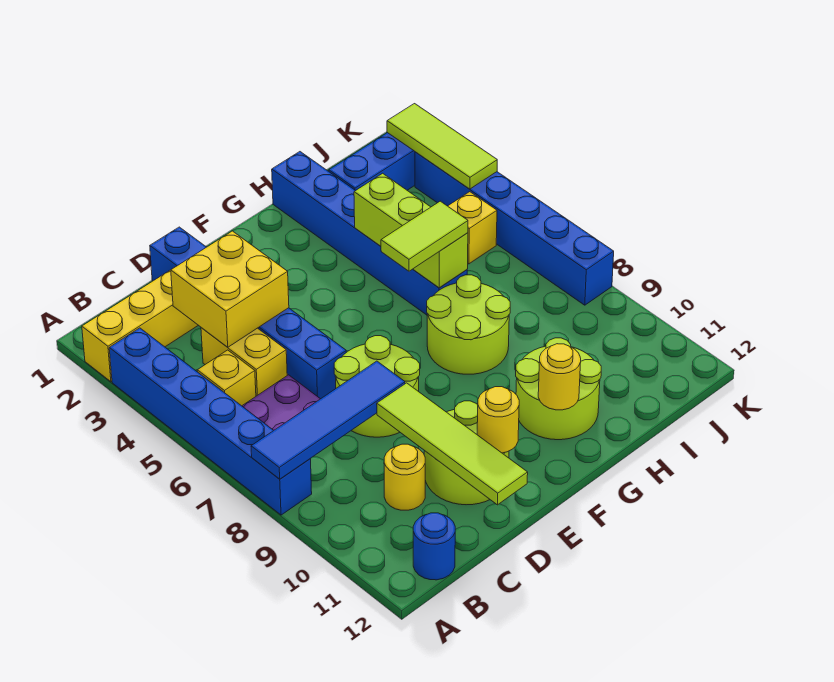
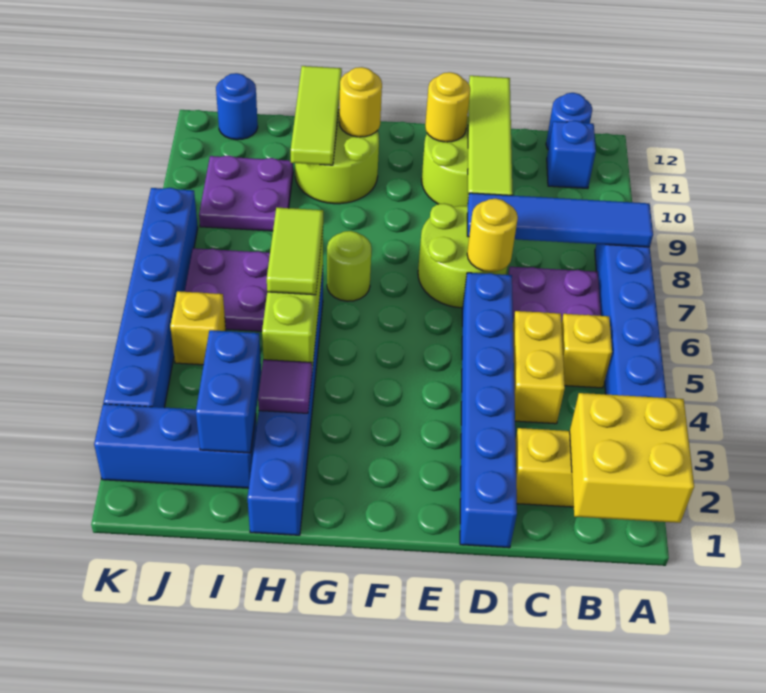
none -> blue brick B11 level 1
yellow brick C3:D4 level 2 -> yellow brick A1:B2 level 2
yellow round brick C10 level 1 -> yellow round brick D7 level 2
lime tile G6:H6 level 3 -> lime tile H5:H6 level 3
lime round brick G7:H8 level 1 -> lime round brick G7 level 1
none -> purple tile H3 level 2
none -> blue brick I2:I3 level 2
none -> purple plate I6:J7 level 1
none -> purple plate I9:J10 level 1
none -> blue round brick J12 level 1
lime tile K2:K4 level 2 -> lime tile H10:H12 level 2

